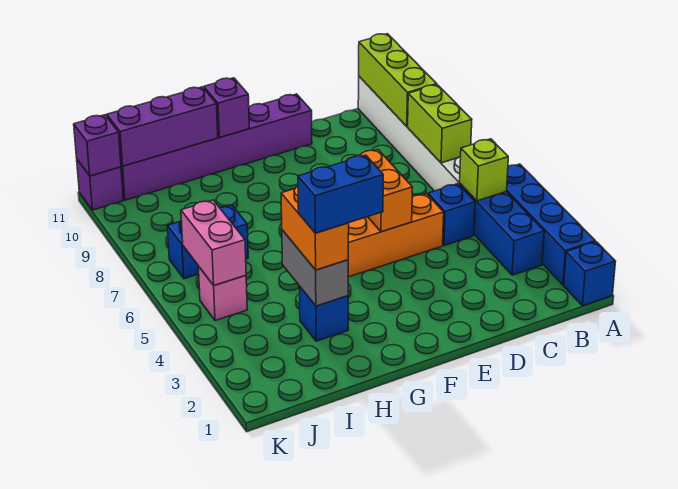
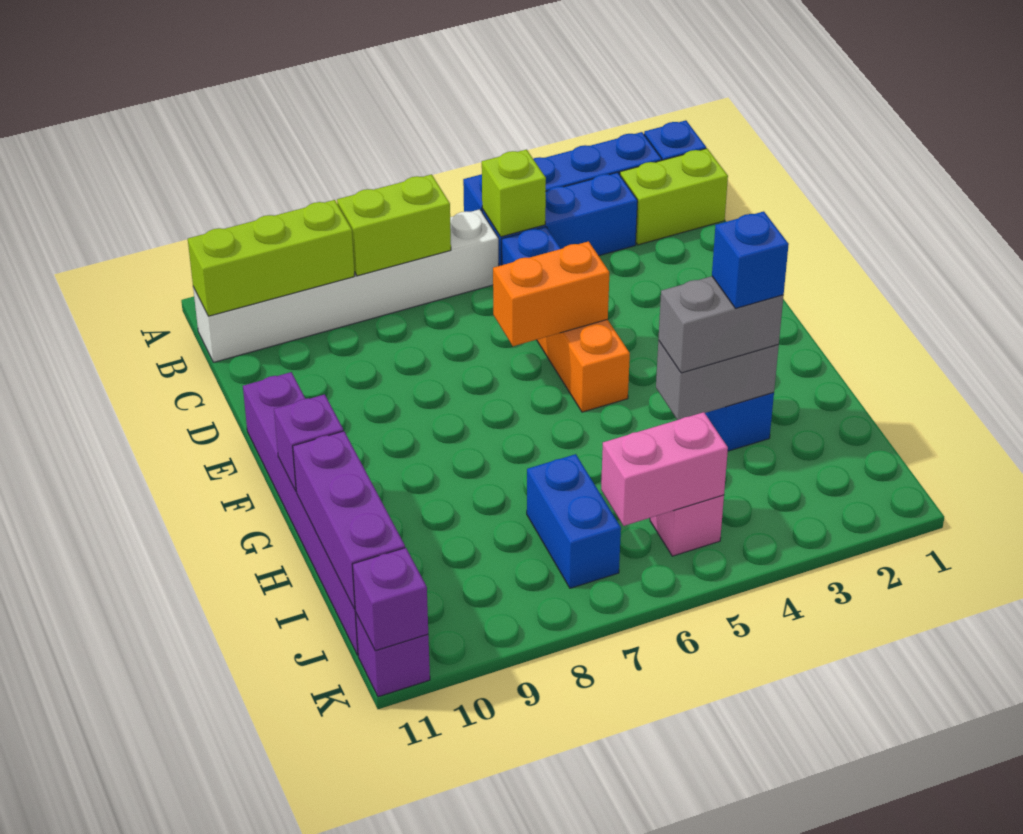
none -> lime brick B1:B2 level 1
blue brick G3:H3 level 4 -> blue brick H3 level 4
orange brick H3:H4 level 3 -> grey brick H3:H4 level 3

